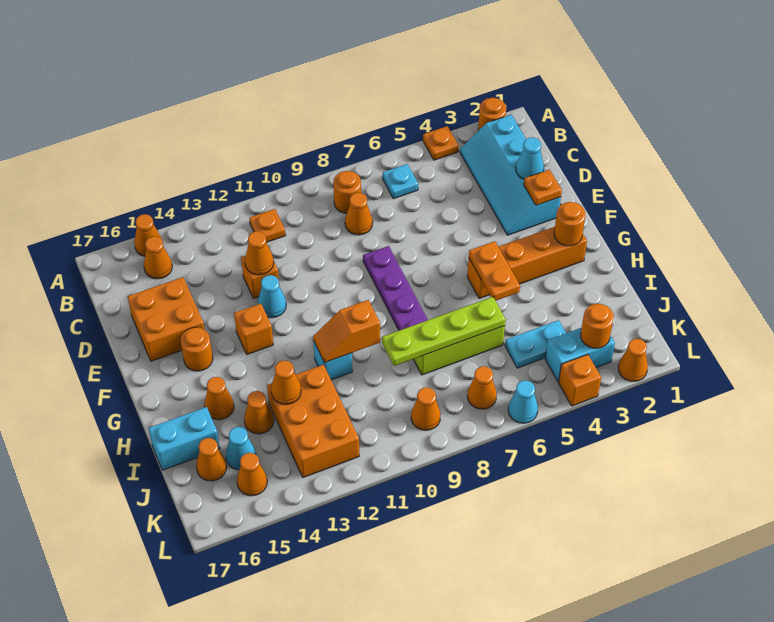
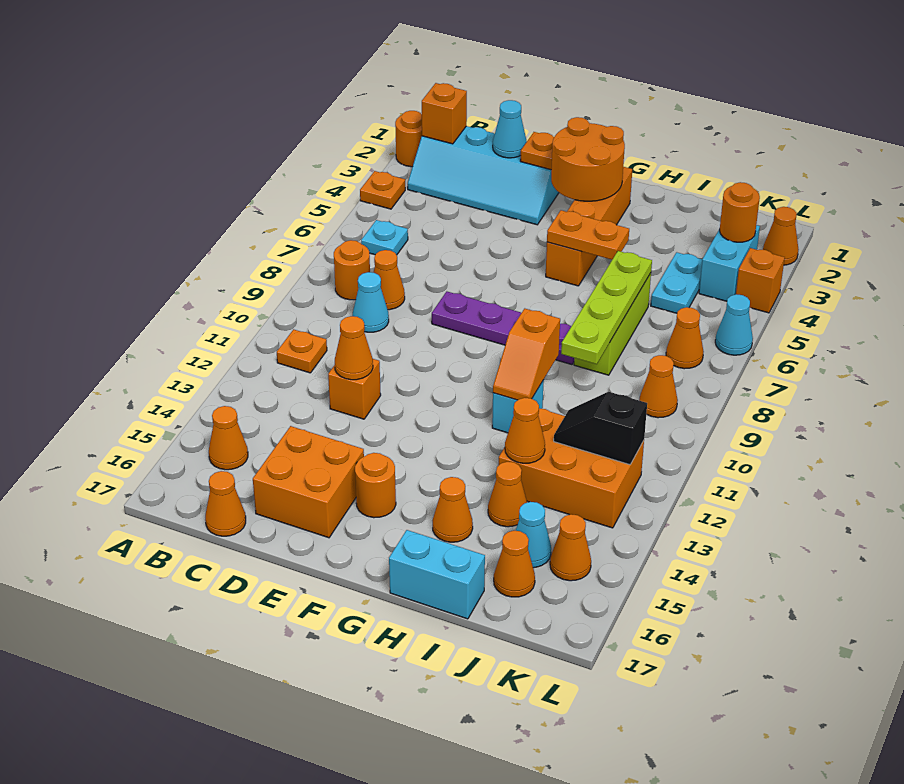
orange cone A15 level 1 -> orange cone C17 level 1
cyan cone E12 level 1 -> cyan cone C9 level 1
orange brick F13 level 1 -> orange brick B2 level 2
orange round brick G2 level 2 -> orange round brick F2:G3 level 2
cyan brick I16:I17 level 1 -> cyan brick H17:I17 level 1
none -> black slope J12:K12 level 2 top K

